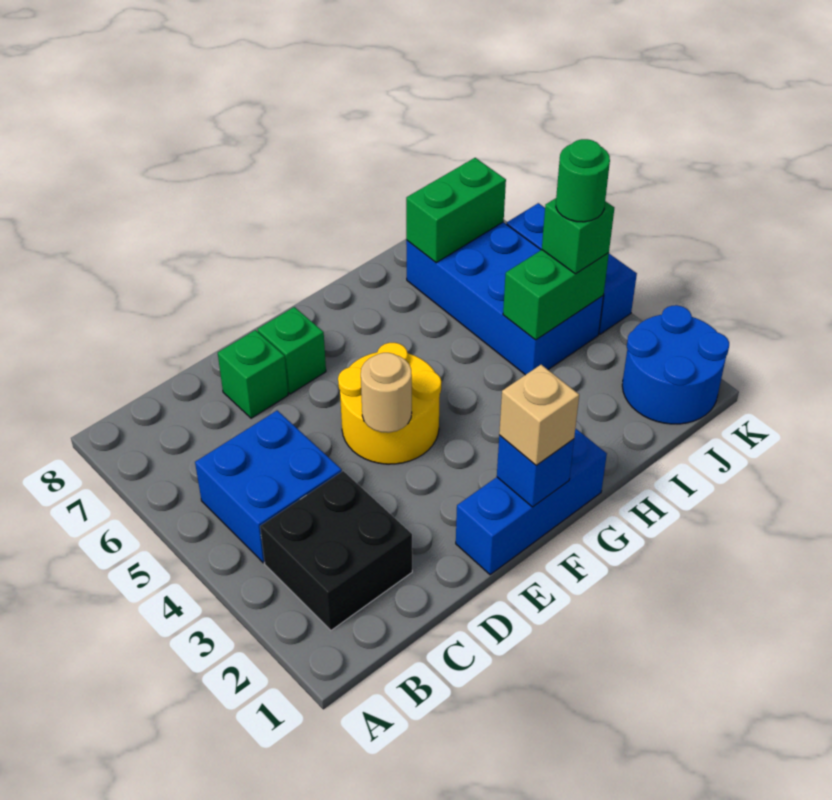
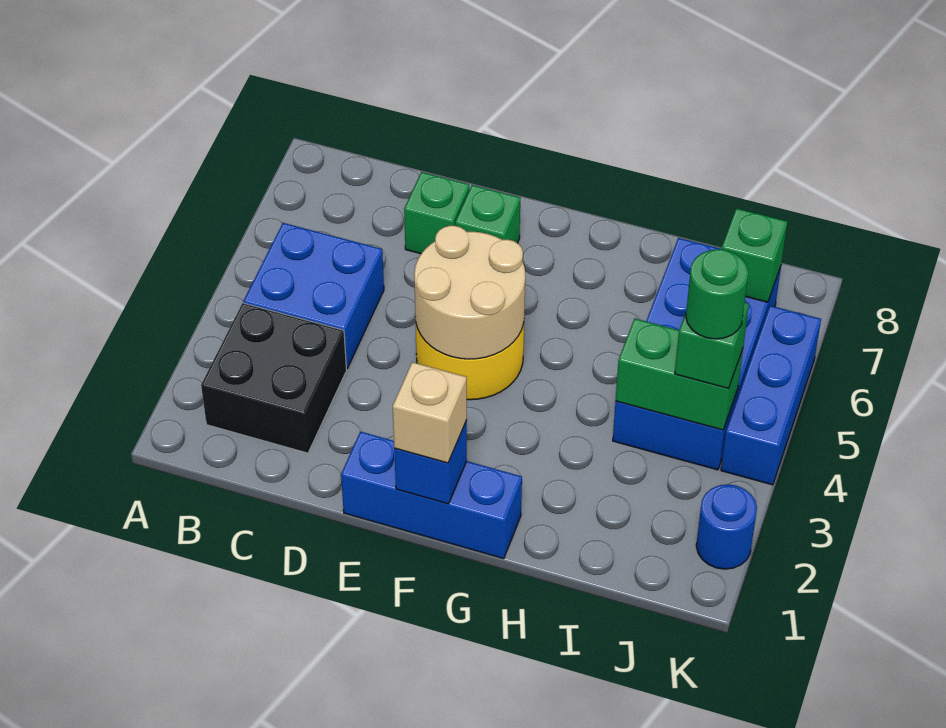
tan round brick E4 level 2 -> tan round brick E4:F5 level 2
green brick I7:J7 level 2 -> green brick J7 level 2
blue round brick J1:K2 level 1 -> blue round brick K2 level 1

